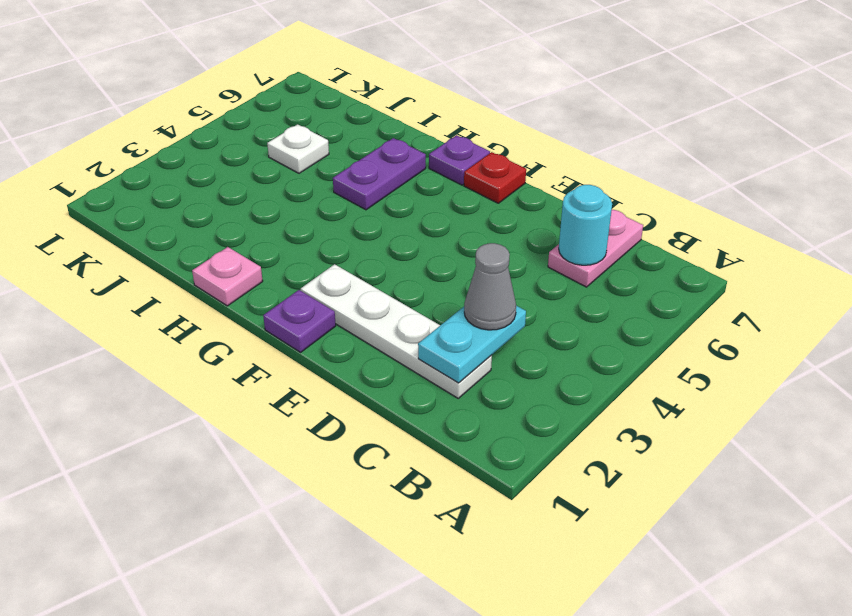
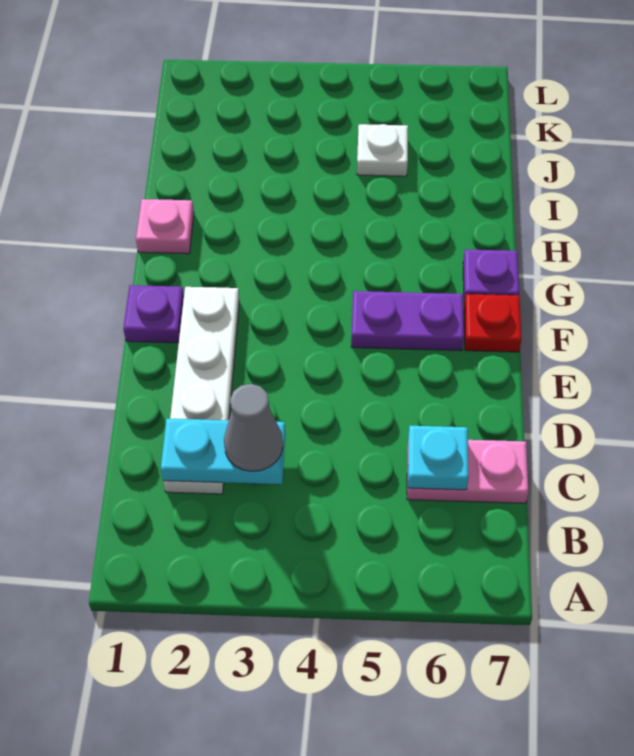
cyan round brick C6 level 2 -> cyan plate C6 level 2
purple plate H5:H6 level 1 -> purple plate F5:F6 level 1

